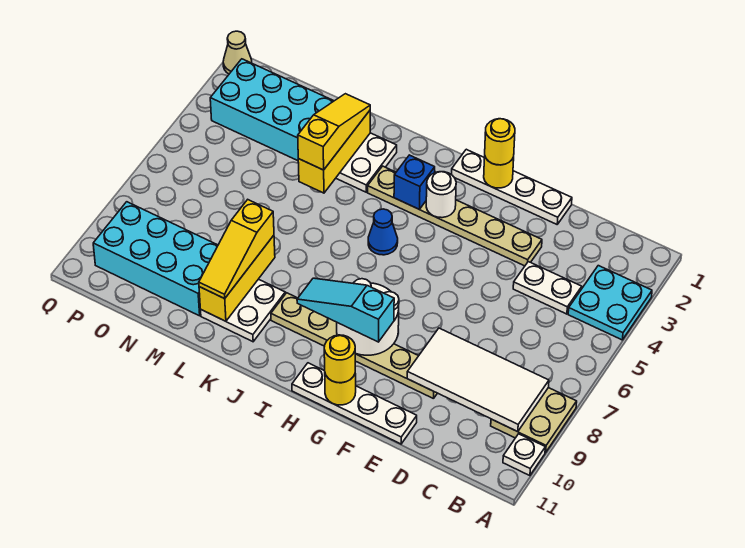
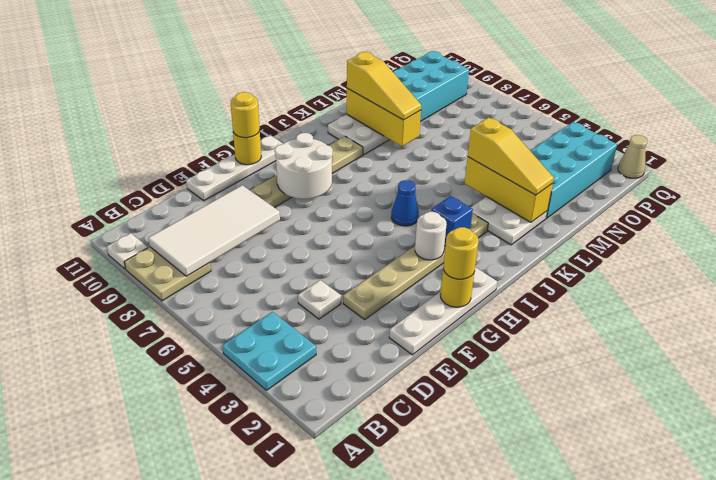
white plate C4:D4 level 1 -> white plate D4 level 1
cyan slope G9:I9 level 3 top G -> none
yellow slope L8:L10 level 3 top 8 -> yellow slope L8:L10 level 3 top 10

